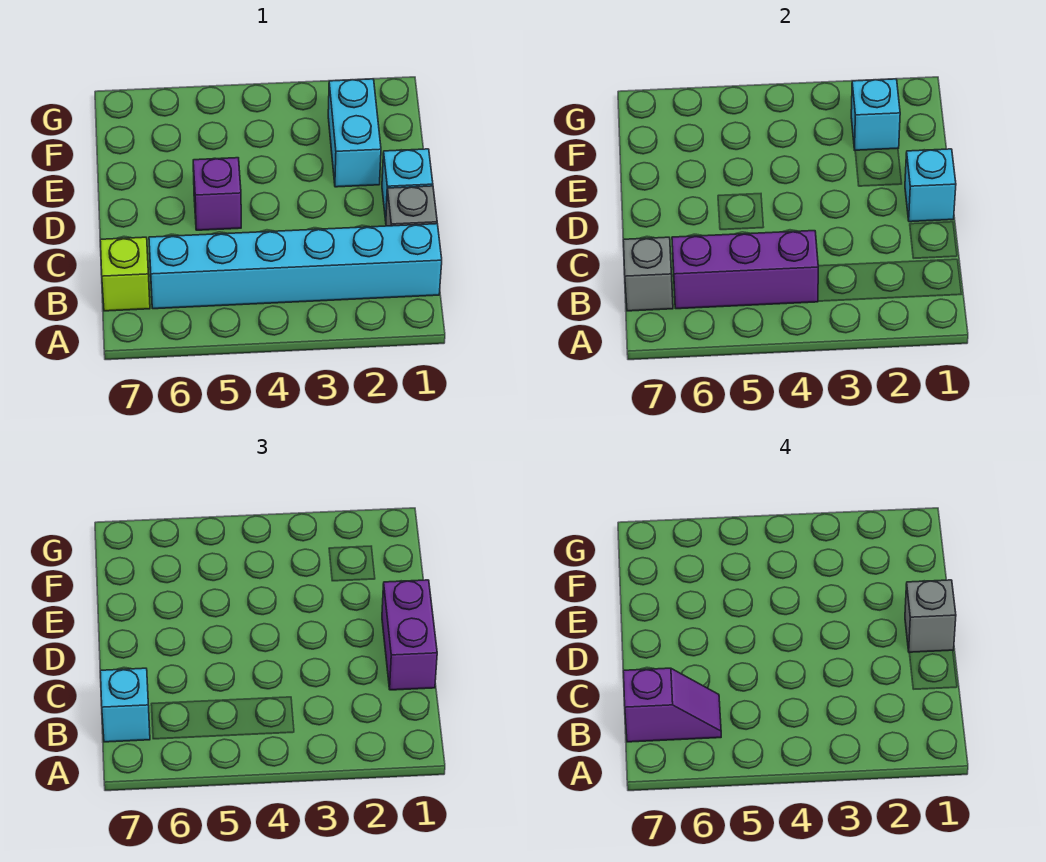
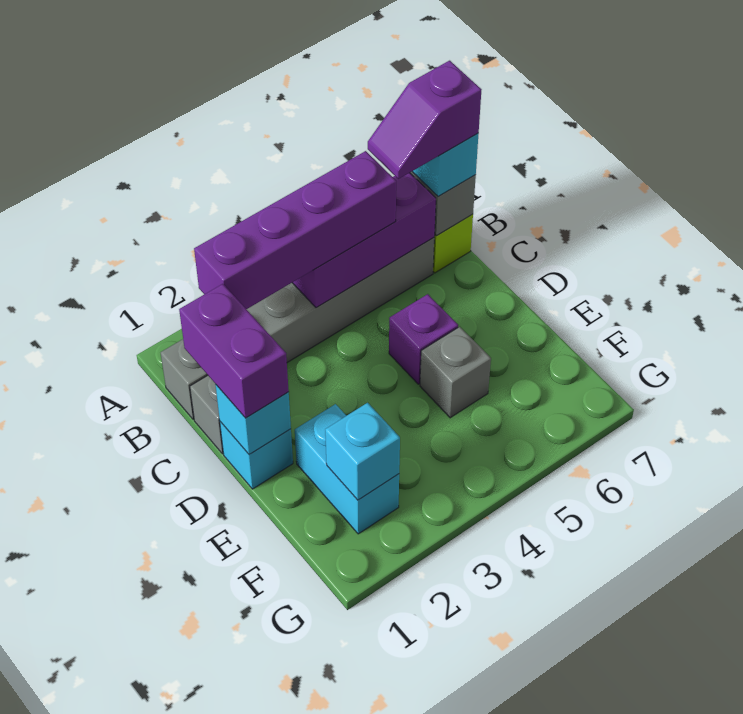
cyan brick B1:B6 level 1 -> grey brick B1:B6 level 1
none -> purple brick B2:B5 level 3
grey brick D1 level 4 -> grey brick E5 level 1

